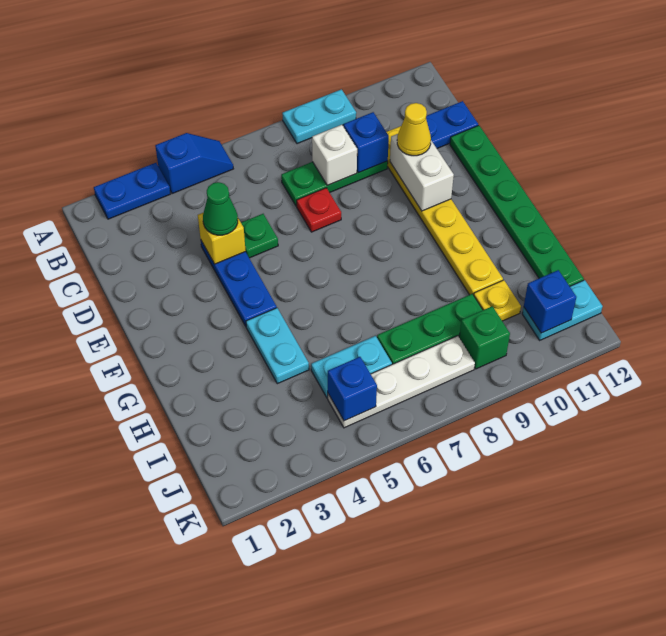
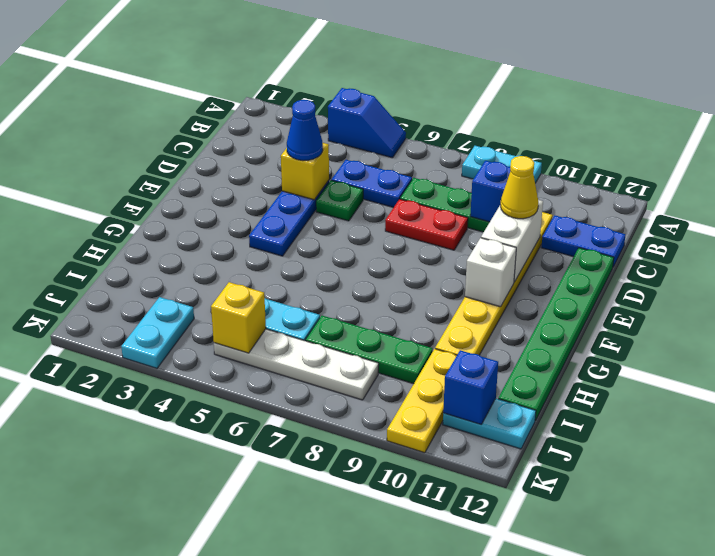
blue plate A2:A3 level 1 -> blue plate C5:C6 level 1
white brick C8 level 2 -> white brick F10 level 2
green cone D4 level 3 -> blue cone D4 level 3
red plate D7 level 1 -> red plate D7:D8 level 1
cyan plate G4:H4 level 1 -> cyan plate J3:K3 level 1
yellow plate I10 level 1 -> yellow plate I10:K10 level 1
blue brick J5 level 2 -> yellow brick J5 level 2
green brick J9 level 1 -> none

